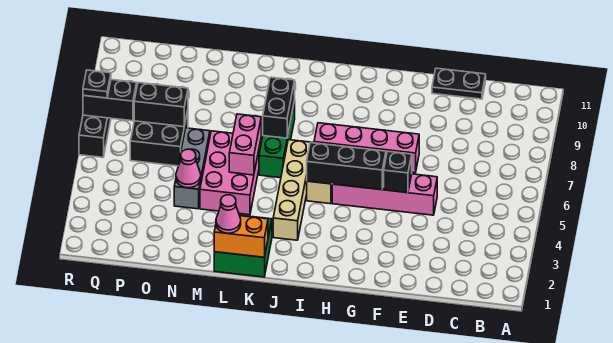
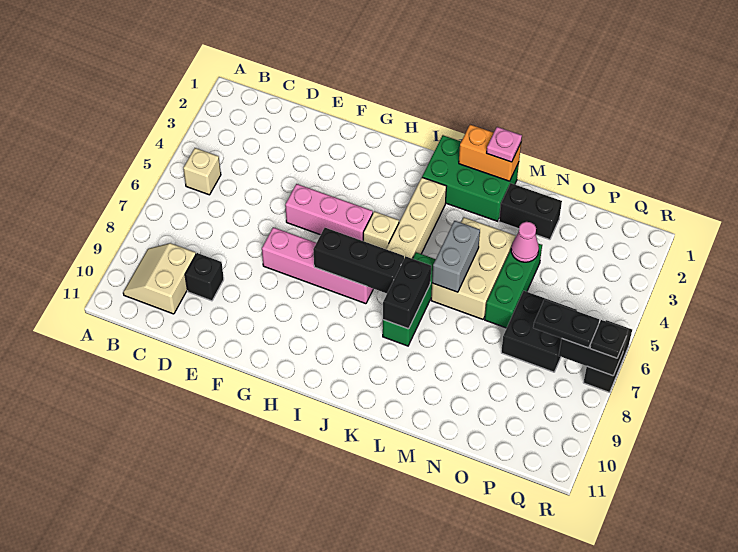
none -> tan brick B5 level 1
none -> tan slope B9:C10 level 1 top C
black plate D11:E11 level 1 -> black plate P7:Q7 level 3
pink brick E5:H5 level 1 -> pink brick F5:H5 level 1
black brick F5 level 2 -> black brick D9 level 1
black brick G5:I5 level 2 -> black brick H7:J7 level 2
green brick K1:L2 level 1 -> green brick J1:L2 level 1
pink cone L1 level 3 -> pink plate L1 level 3
pink brick L4:M6 level 1 -> tan brick L4:M6 level 1
pink brick L5:L6 level 2 -> grey brick L5:L6 level 2
grey brick N4:N6 level 1 -> green brick N4:N6 level 1
black brick O7:P7 level 2 -> black brick M2:N2 level 1

